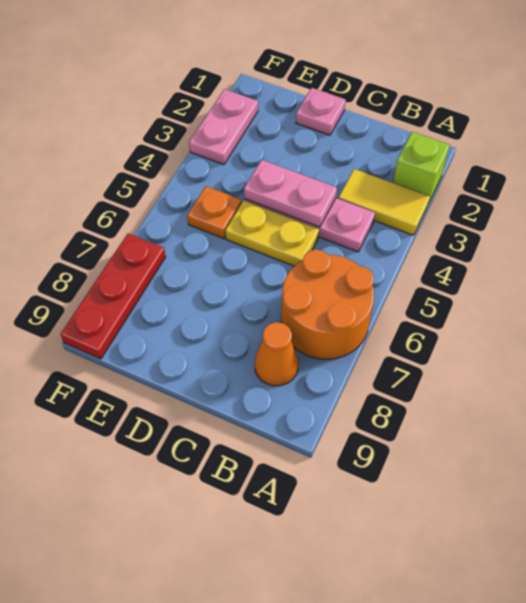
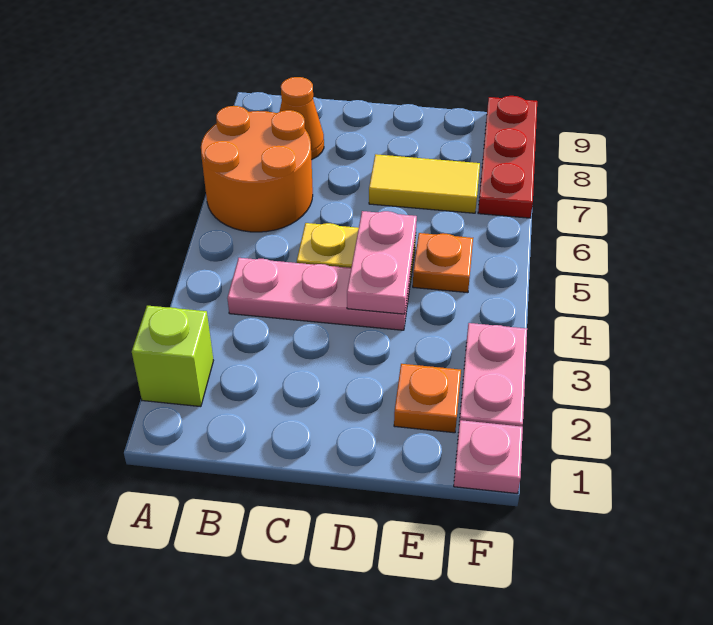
yellow tile A3:B3 level 1 -> yellow tile D7:E7 level 1
pink plate C4:D4 level 2 -> pink plate D4:D5 level 2
pink plate D1 level 1 -> pink plate F1 level 1
none -> orange plate E2 level 1

